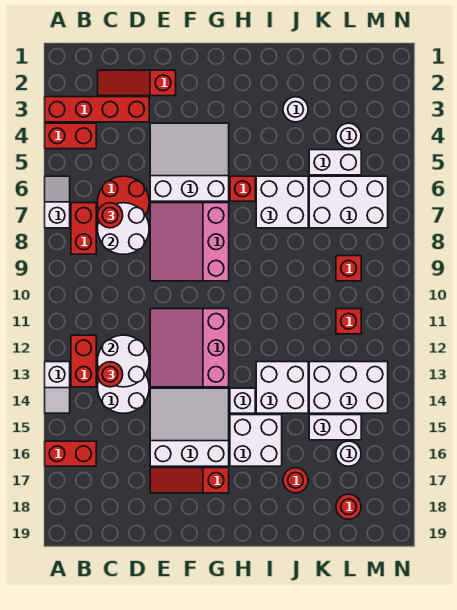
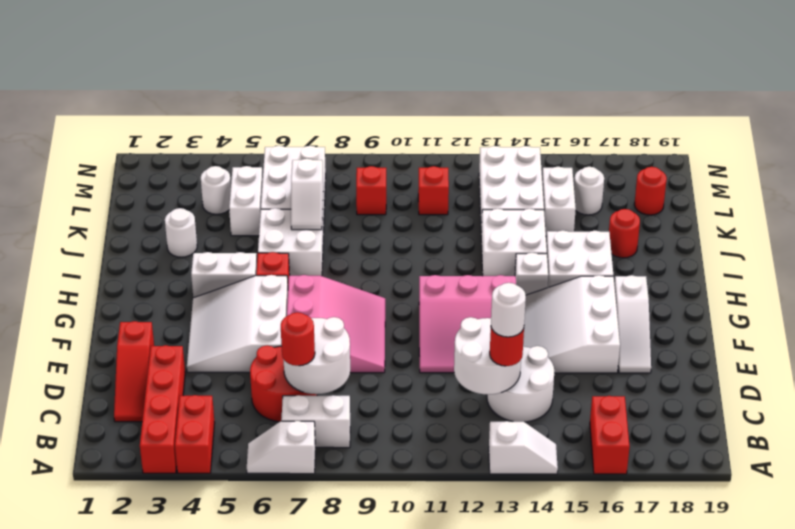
red brick B7:B8 level 1 -> white brick B7:B8 level 1
red brick B12:B13 level 1 -> none
none -> white round brick C13 level 4
pink slope E7:G9 level 1 top G -> pink slope E7:G9 level 1 top 7
red slope E17:G17 level 1 top G -> white slope E17:G17 level 1 top G
none -> white brick H4:H5 level 1
none -> white slope J7:K7 level 2 top K

